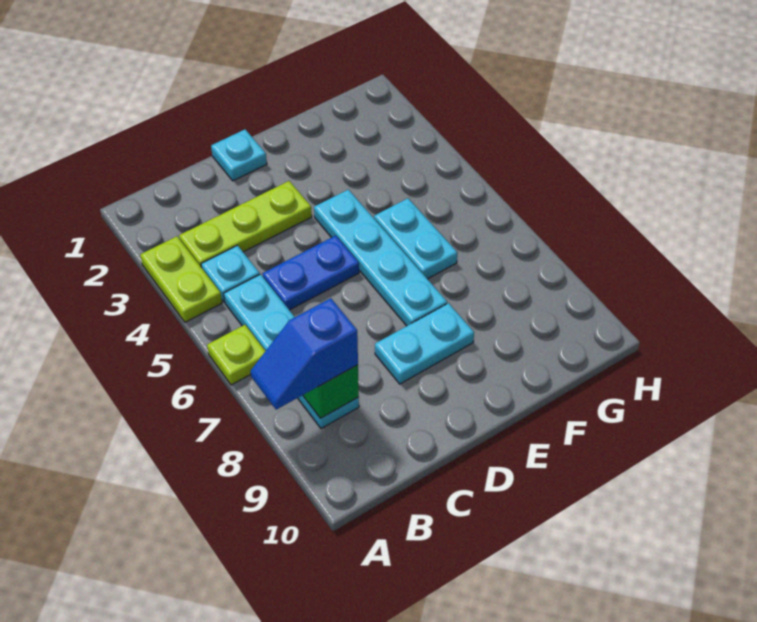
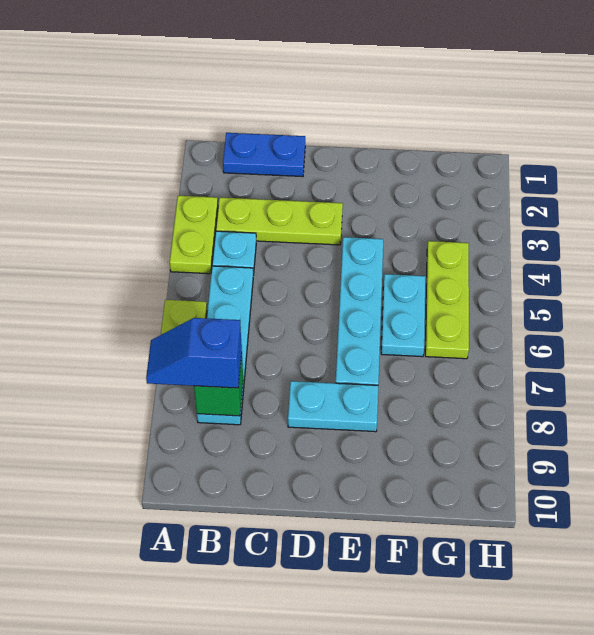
blue plate C5:D5 level 1 -> blue plate B1:C1 level 1
cyan plate D1 level 1 -> none
none -> lime plate G4:G6 level 1

